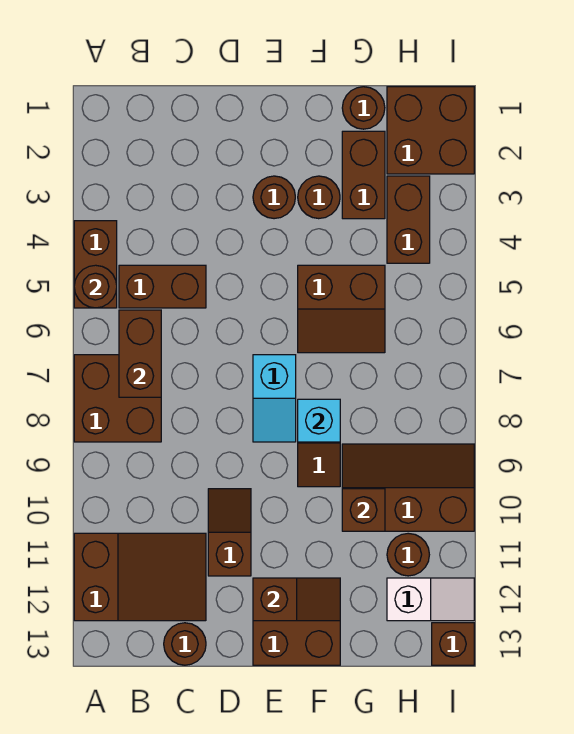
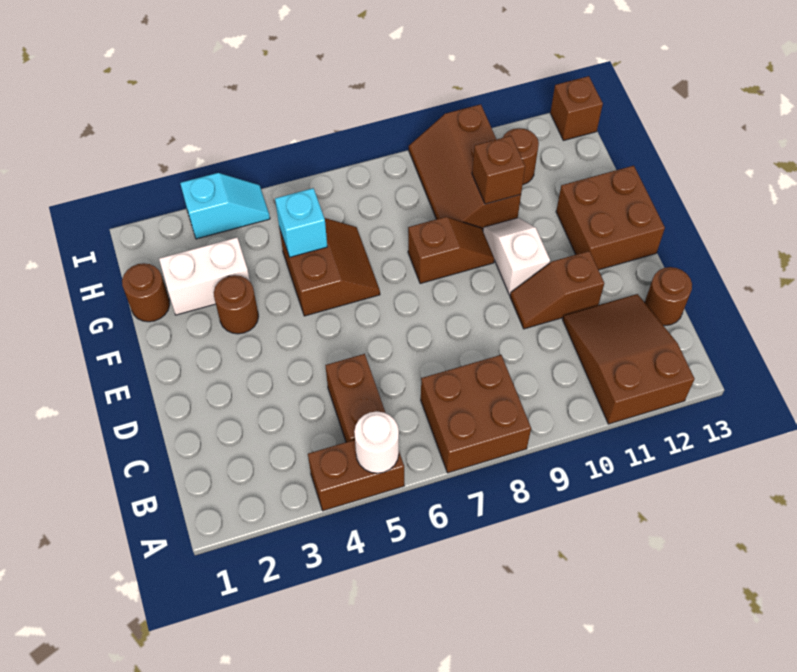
brown round brick A5 level 2 -> white round brick A5 level 2
brown brick B6:B7 level 2 -> none
brown round brick E3 level 1 -> none
cyan slope E7:E8 level 1 top 7 -> cyan slope I3:I4 level 1 top 3
brown slope E12:F12 level 2 top E -> none
cyan brick F8 level 2 -> cyan brick G5 level 2
brown brick G2:G3 level 1 -> white brick G2:G3 level 1
brown brick H1:I2 level 1 -> none
brown brick H3:H4 level 1 -> none
white slope H12:I12 level 1 top H -> white slope E10:F10 level 1 top E

